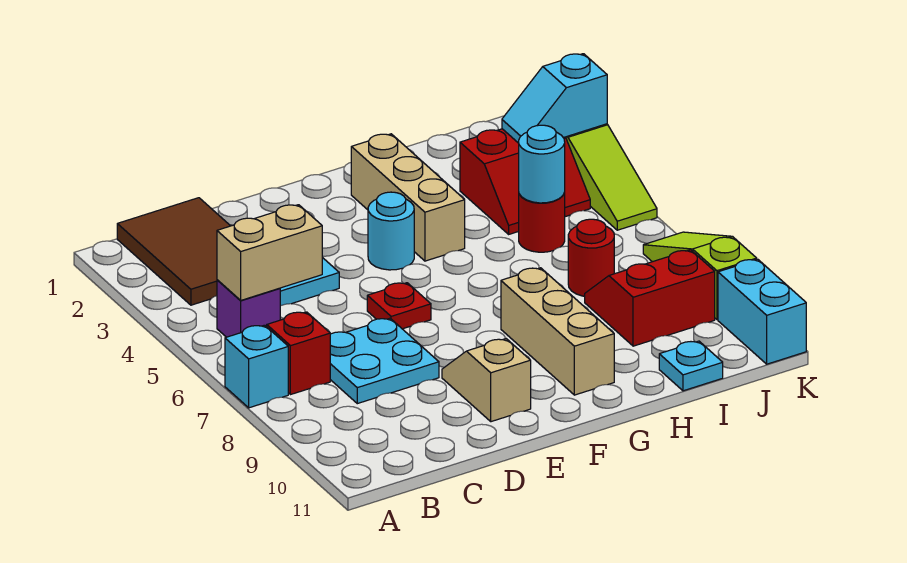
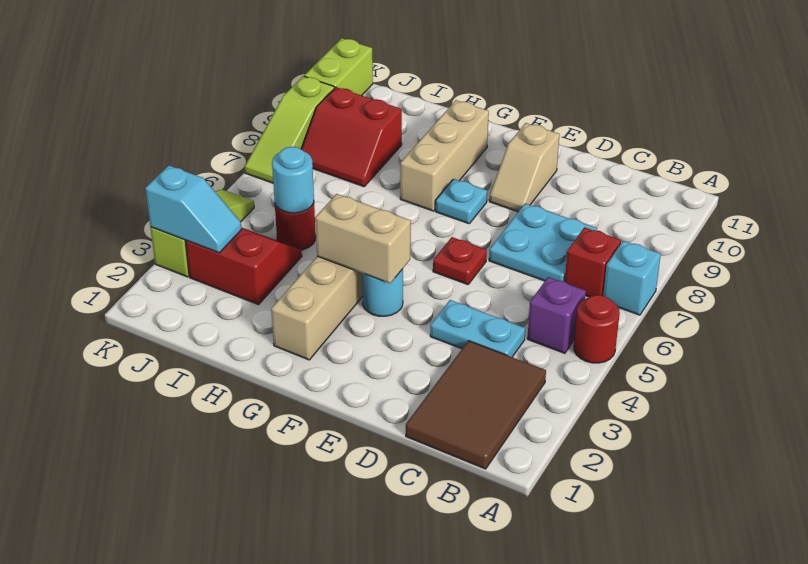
tan brick B5:C5 level 2 -> tan brick F4:G4 level 2
red round brick I7 level 1 -> red round brick A5 level 1
cyan plate I11 level 1 -> cyan plate F8 level 1
cyan brick K10:K11 level 1 -> lime brick K10:K11 level 1

